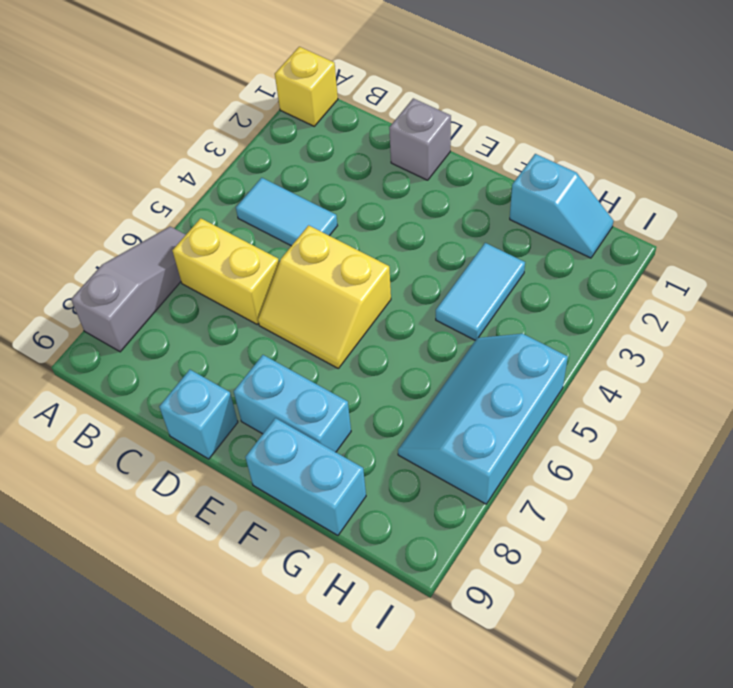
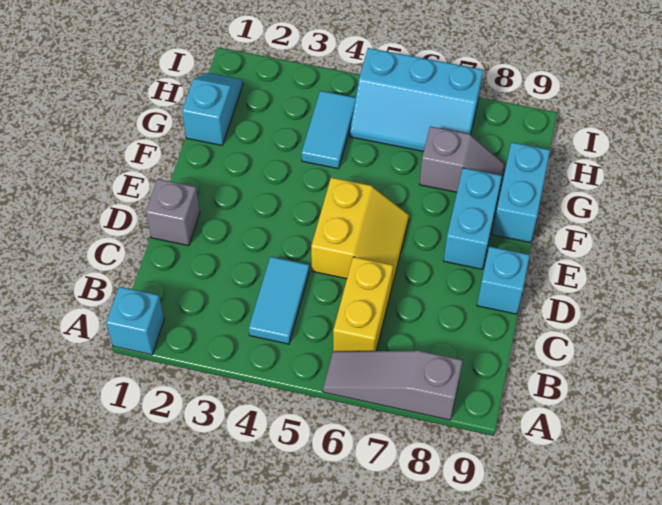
yellow brick A1 level 1 -> cyan brick A1 level 1
cyan tile G3:G4 level 1 -> cyan tile G4:H4 level 1
none -> grey slope G7:G8 level 1 top 7

